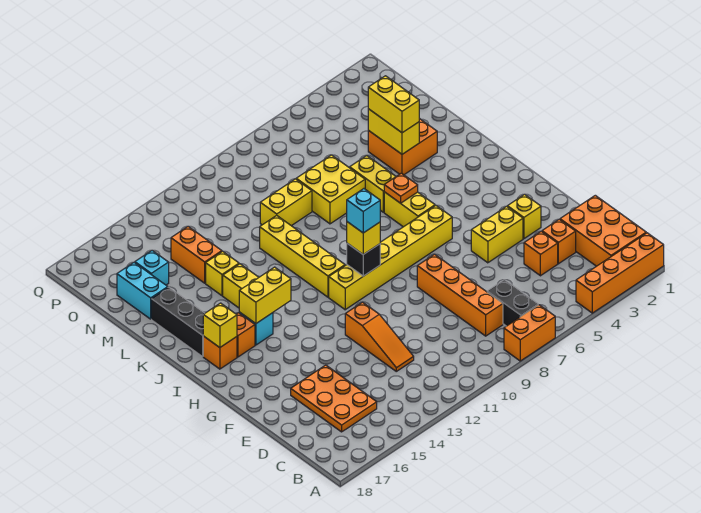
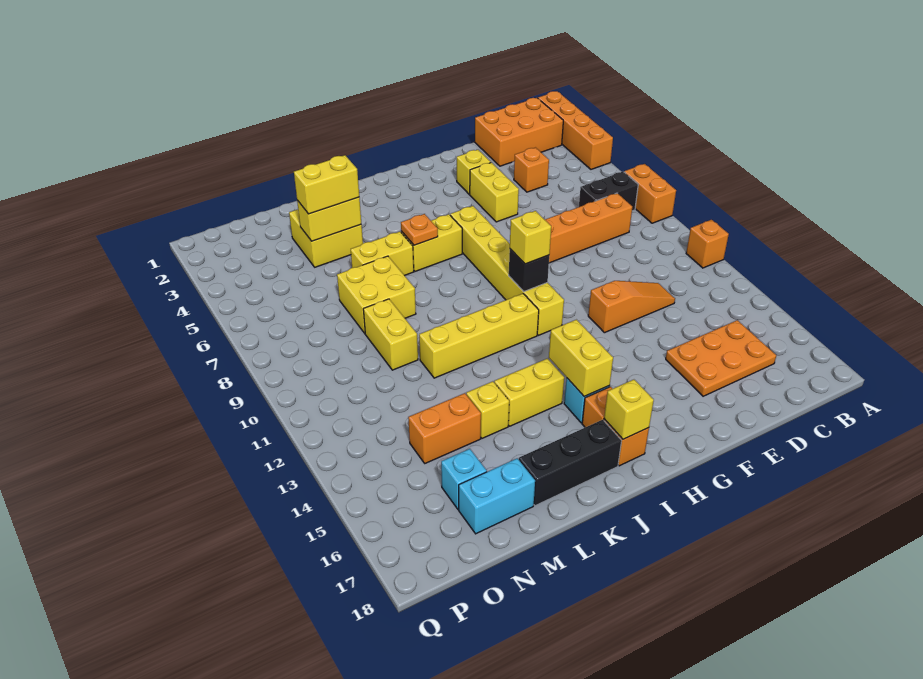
orange brick D3 level 1 -> orange brick A11 level 1
cyan brick H10 level 4 -> none
orange brick L3:M4 level 1 -> yellow brick L3:M4 level 1

